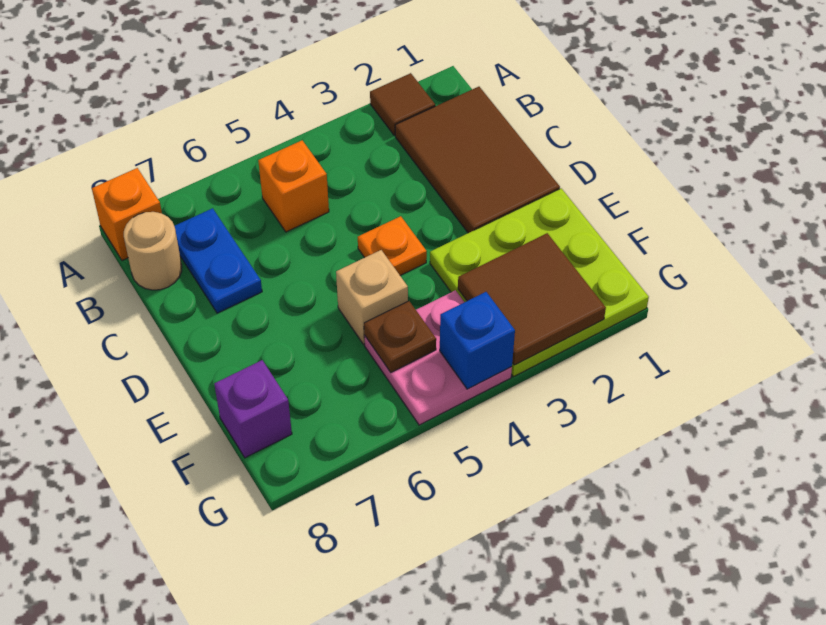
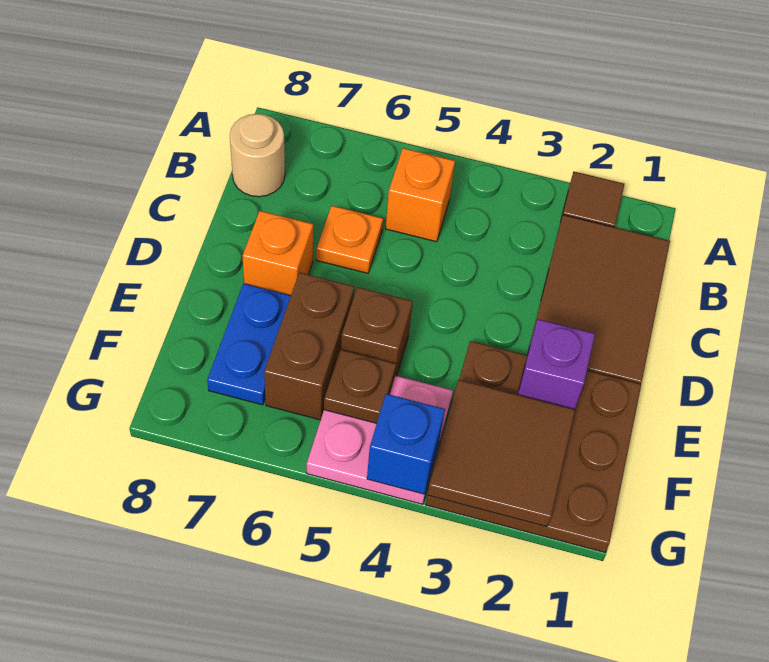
orange brick A8 level 1 -> orange brick D7 level 1
blue plate B7:C7 level 1 -> blue plate E7:F7 level 1
orange plate D4 level 1 -> orange plate C6 level 1
lime plate E1:G3 level 1 -> brown plate E1:G3 level 1
tan brick E5 level 1 -> brown brick E5 level 1
none -> brown brick E6:F6 level 1
purple brick F8 level 1 -> purple brick E2 level 2

